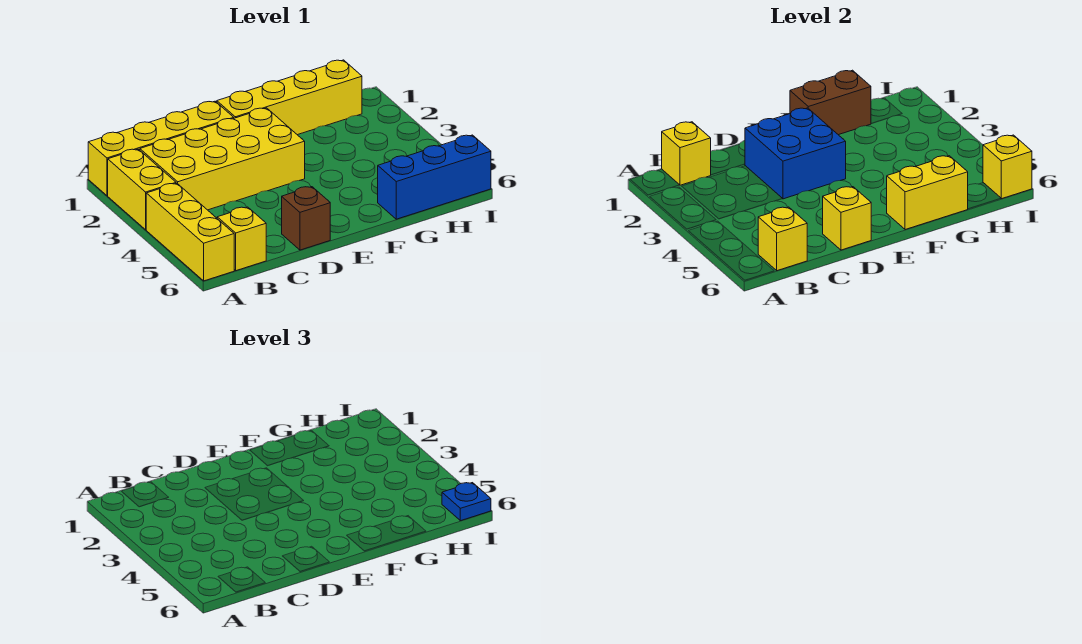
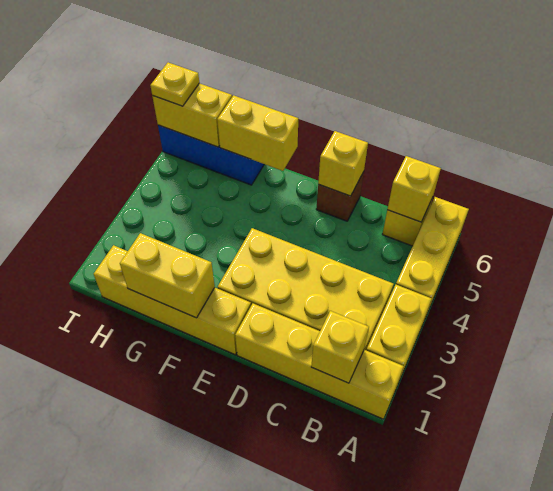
blue brick D2:E3 level 2 -> none
brown brick F1:G1 level 2 -> yellow brick F1:G1 level 2
yellow brick I6 level 2 -> yellow brick H6:I6 level 2
blue plate I6 level 3 -> yellow plate I6 level 3

